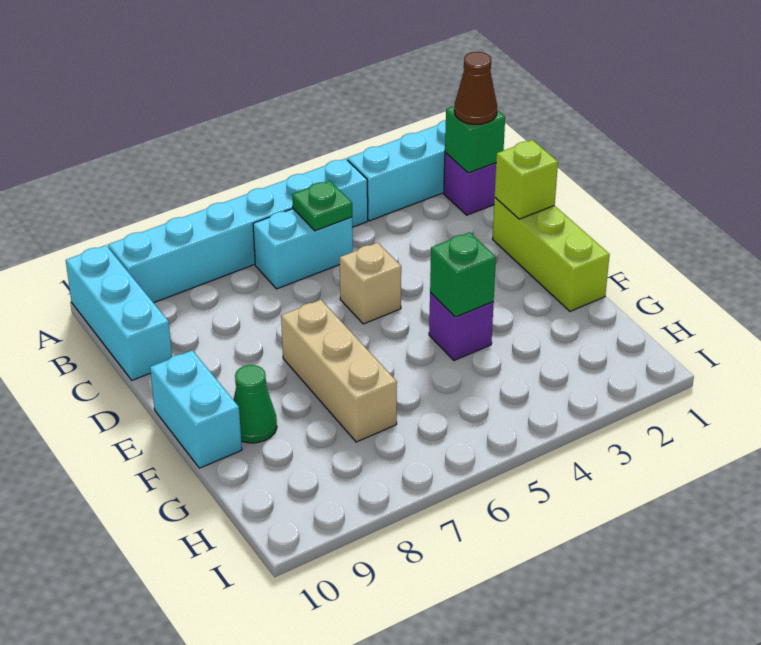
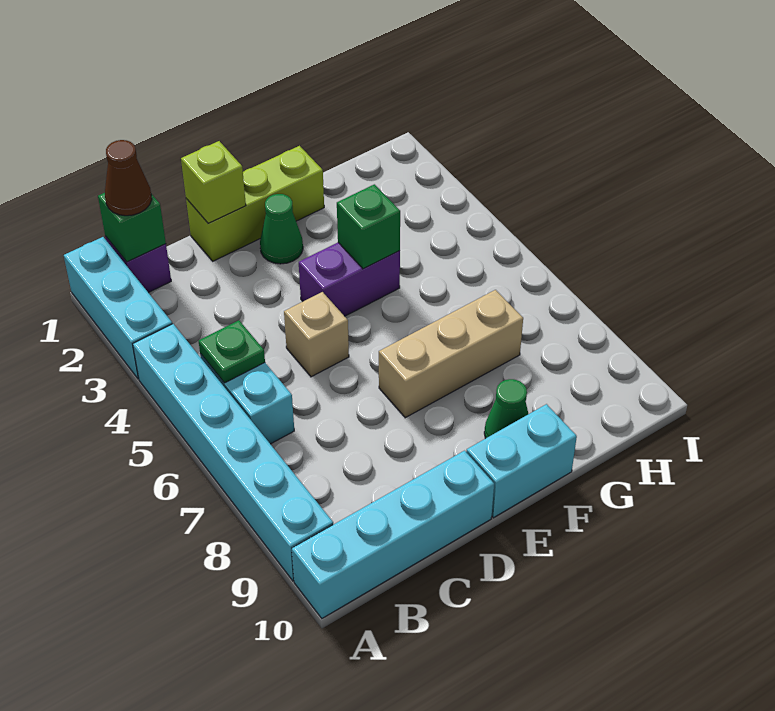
cyan brick A10:C10 level 1 -> cyan brick A10:D10 level 1
none -> green cone E2 level 1
purple brick F4 level 1 -> purple brick E4:F4 level 1

